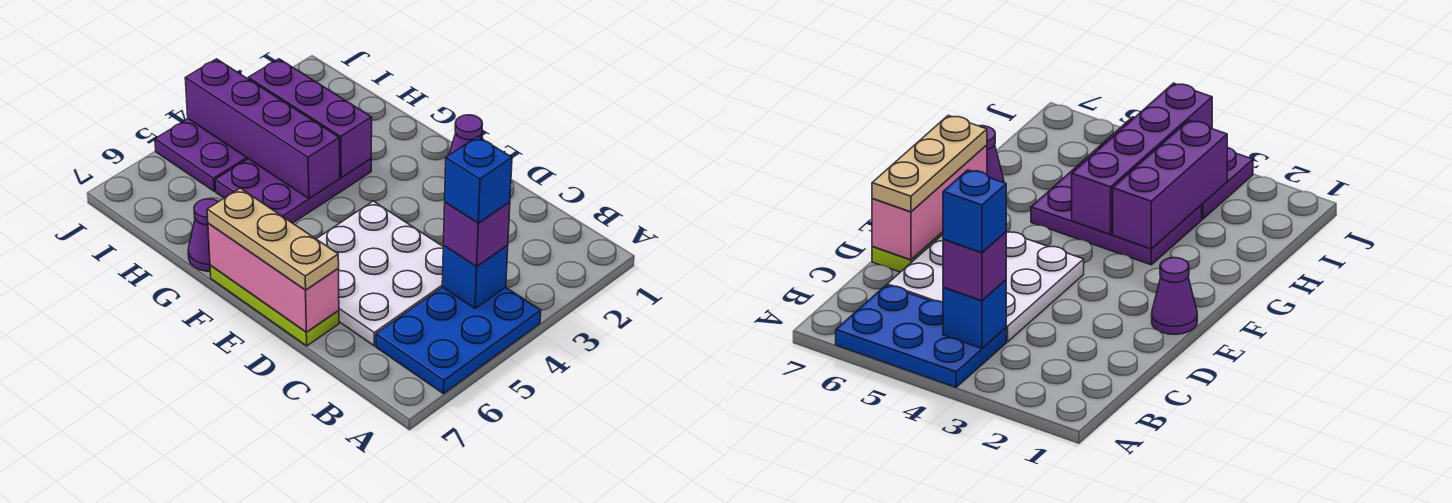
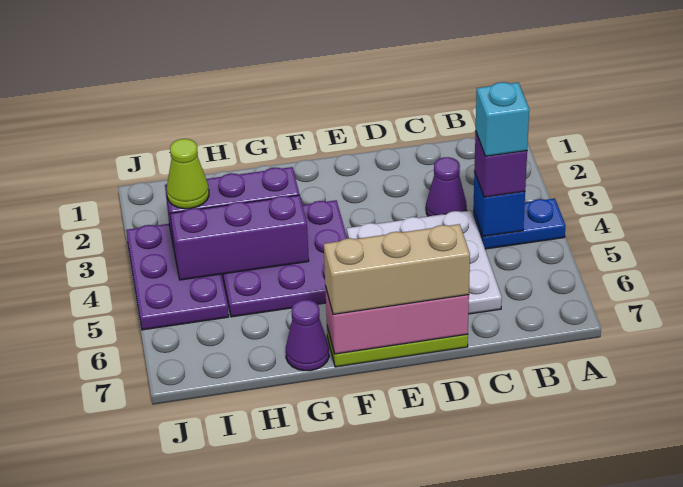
blue plate A4:B6 level 1 -> blue plate A4:B4 level 1
blue brick B4 level 4 -> cyan brick B4 level 4
tan plate D7:F7 level 3 -> tan brick D7:F7 level 3
purple cone E1 level 1 -> purple cone C3 level 1
purple plate G3:H5 level 1 -> purple plate F3:H5 level 1
purple brick G4:J4 level 2 -> purple brick G4:I4 level 2
none -> lime cone I3 level 3

